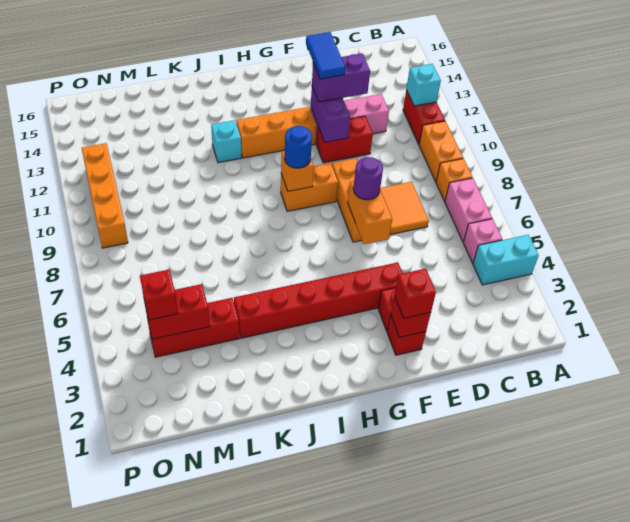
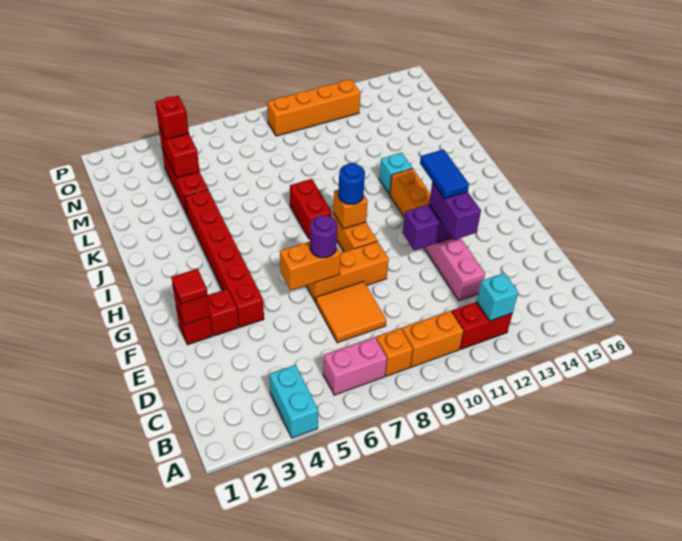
pink brick B5 level 1 -> none
red brick E11:F11 level 1 -> red brick I8:J8 level 1
red brick F2 level 3 -> red tile F2 level 3
blue tile F12:F13 level 4 -> blue tile F12:G12 level 4

